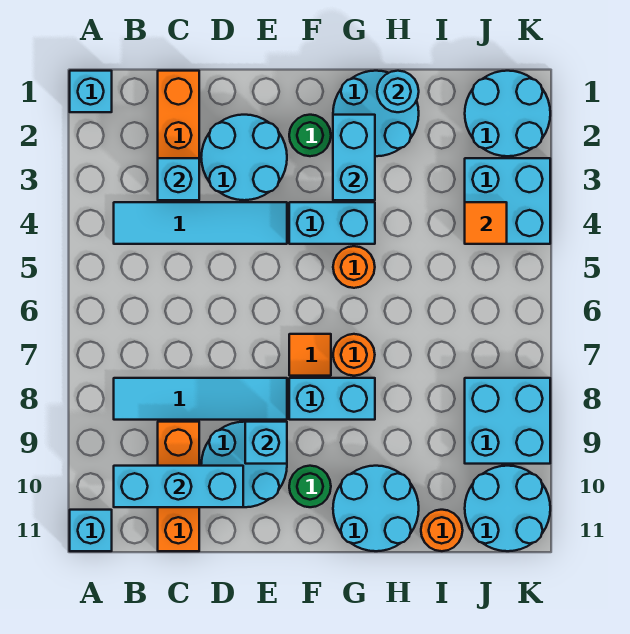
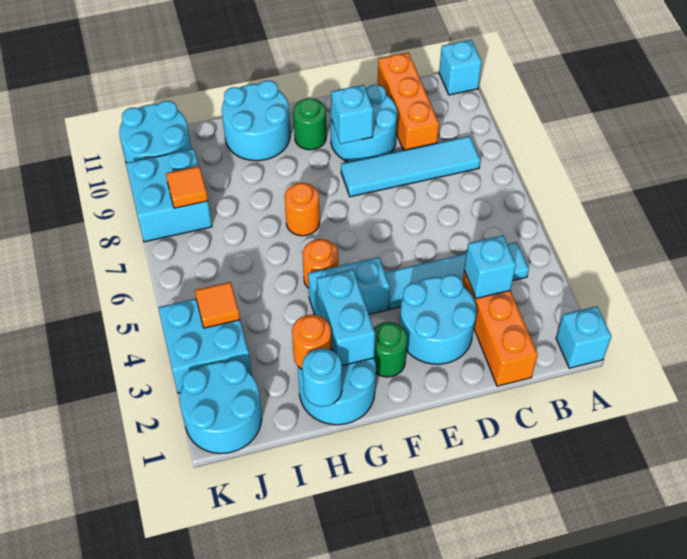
cyan brick B10:D10 level 2 -> none
orange tile F7 level 1 -> orange tile J8 level 2
cyan brick F8:G8 level 1 -> none
orange round brick I11 level 1 -> orange round brick H2 level 2

